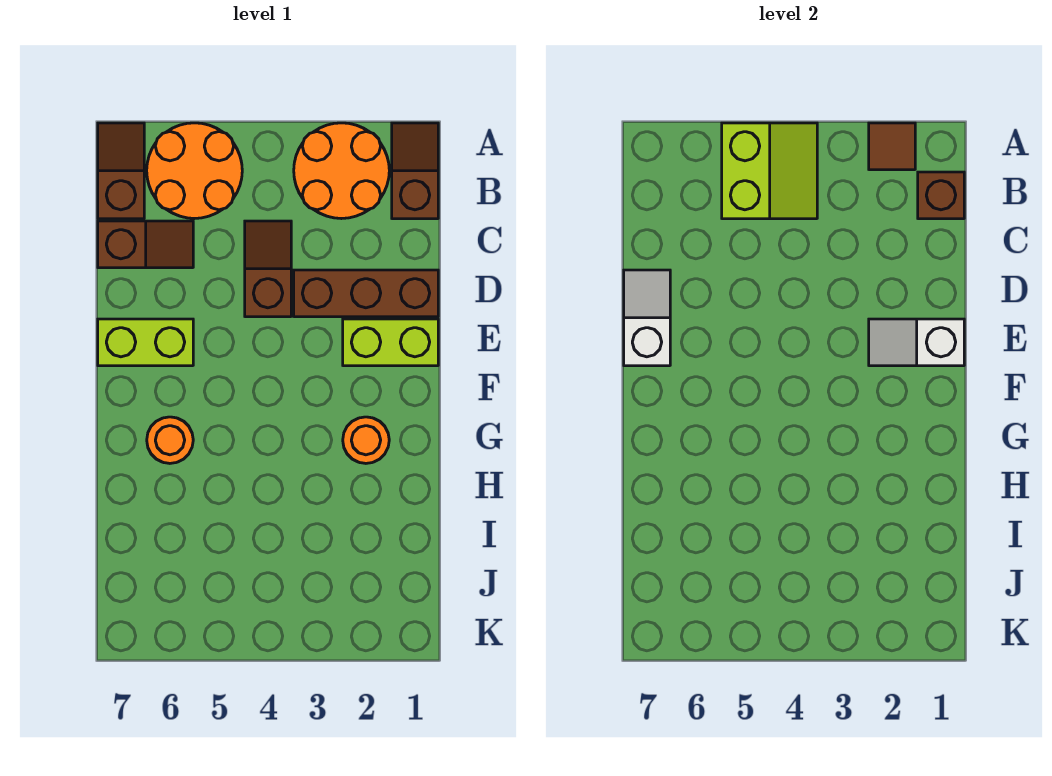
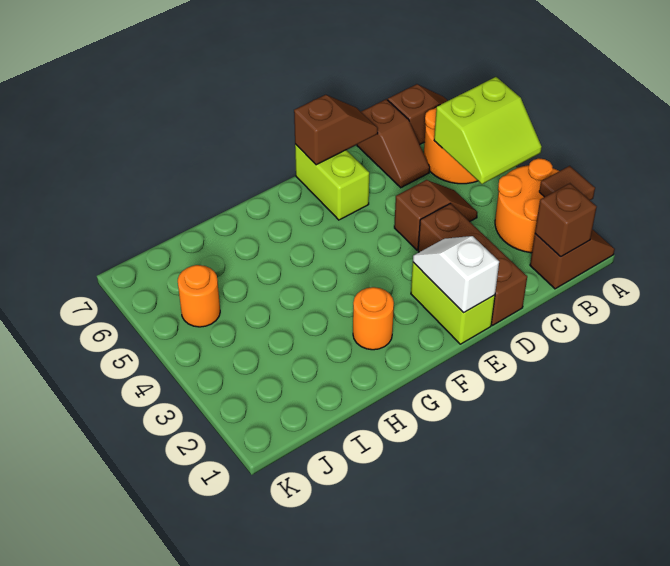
white slope D7:E7 level 2 top E -> brown slope D7:E7 level 2 top E
orange round brick G6 level 1 -> orange round brick J5 level 1

